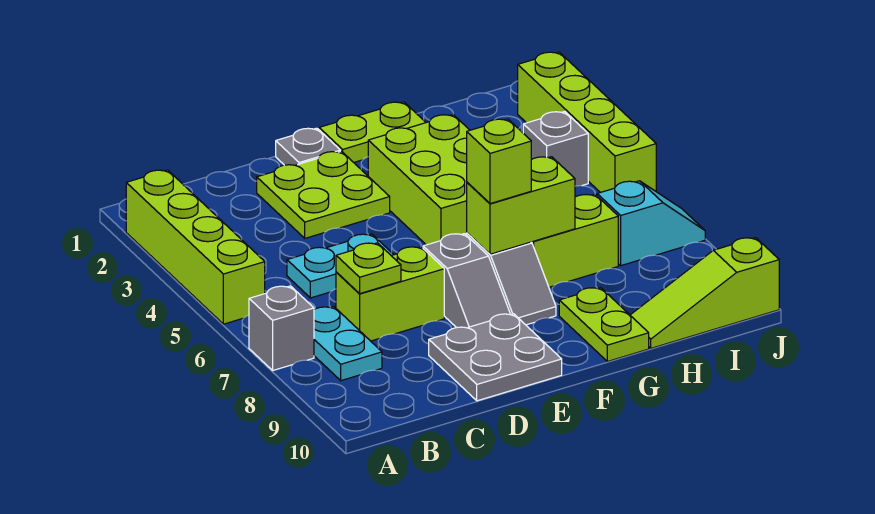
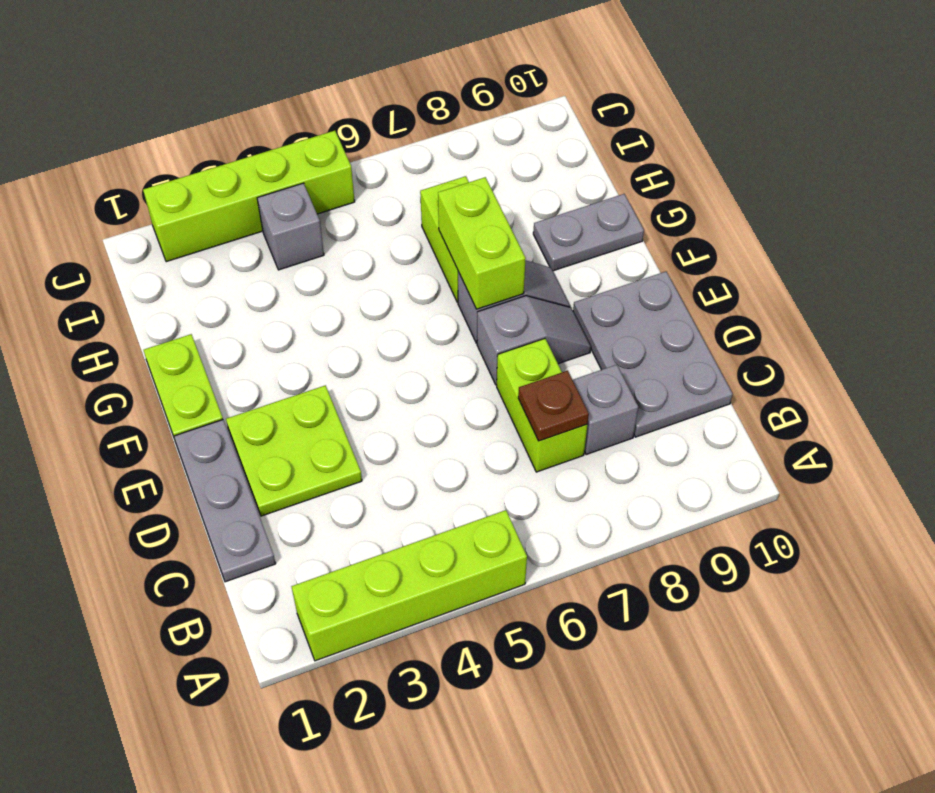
grey brick A7 level 1 -> grey brick C8 level 1
cyan plate B7:B8 level 1 -> none
cyan plate C5:D5 level 1 -> none
lime plate C7 level 2 -> brown plate C7 level 2
grey plate D9:E10 level 1 -> grey plate C9:E10 level 1
grey plate E1 level 1 -> grey plate C1:E1 level 1
lime brick F3:G5 level 1 -> none
lime brick F7 level 3 -> none
lime plate G9:G10 level 1 -> grey plate G9:G10 level 1
lime slope H10:J10 level 1 top J -> none
cyan slope I7:J7 level 1 top I -> none

